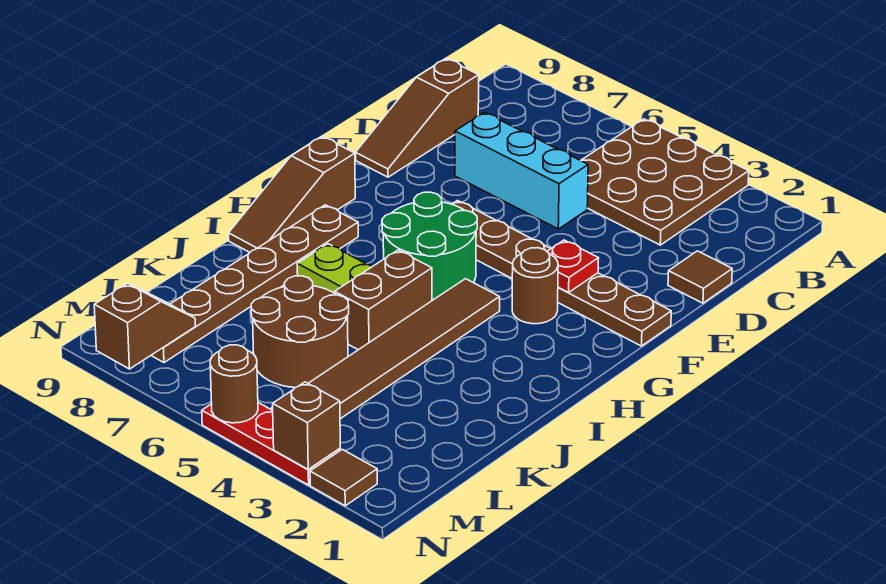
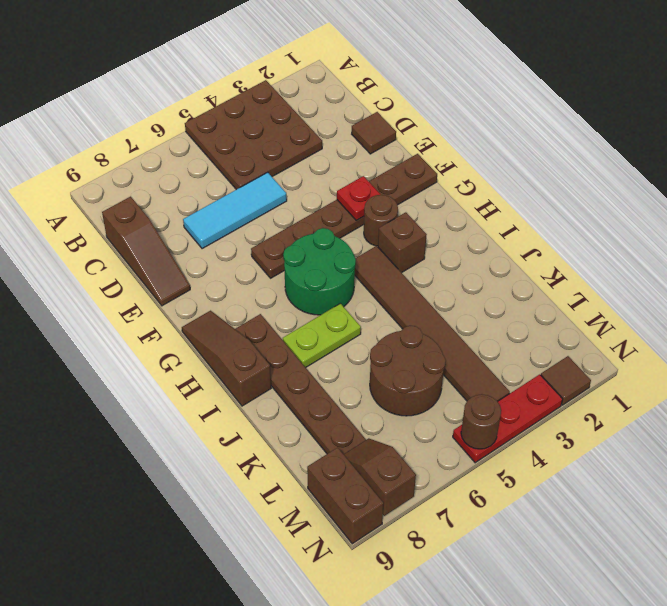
cyan brick D5:D7 level 1 -> cyan tile D5:D7 level 1
brown slope G9:I9 level 1 top G -> brown slope G9:I9 level 1 top I
brown brick I5:J5 level 1 -> brown brick M9:N9 level 1
brown brick N3 level 2 -> brown brick H3 level 1

